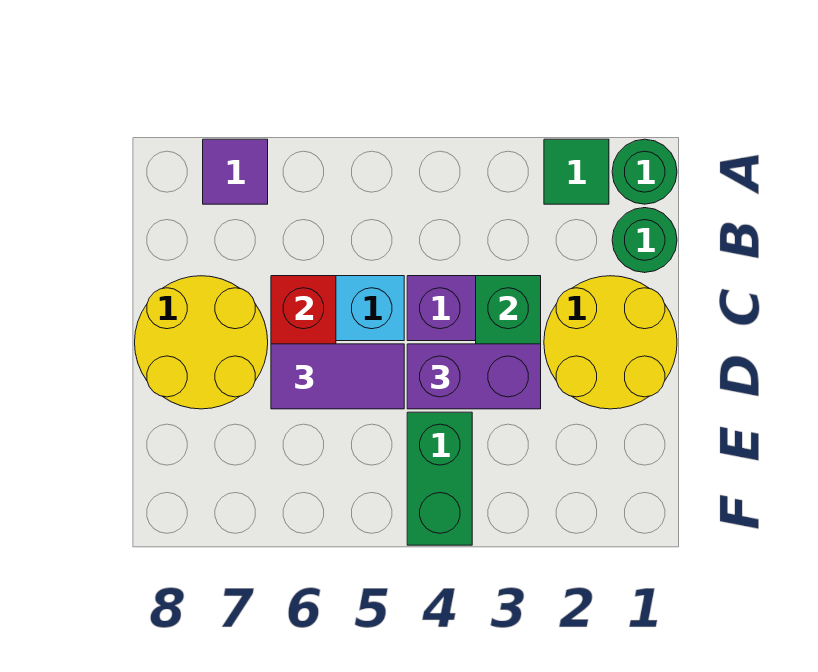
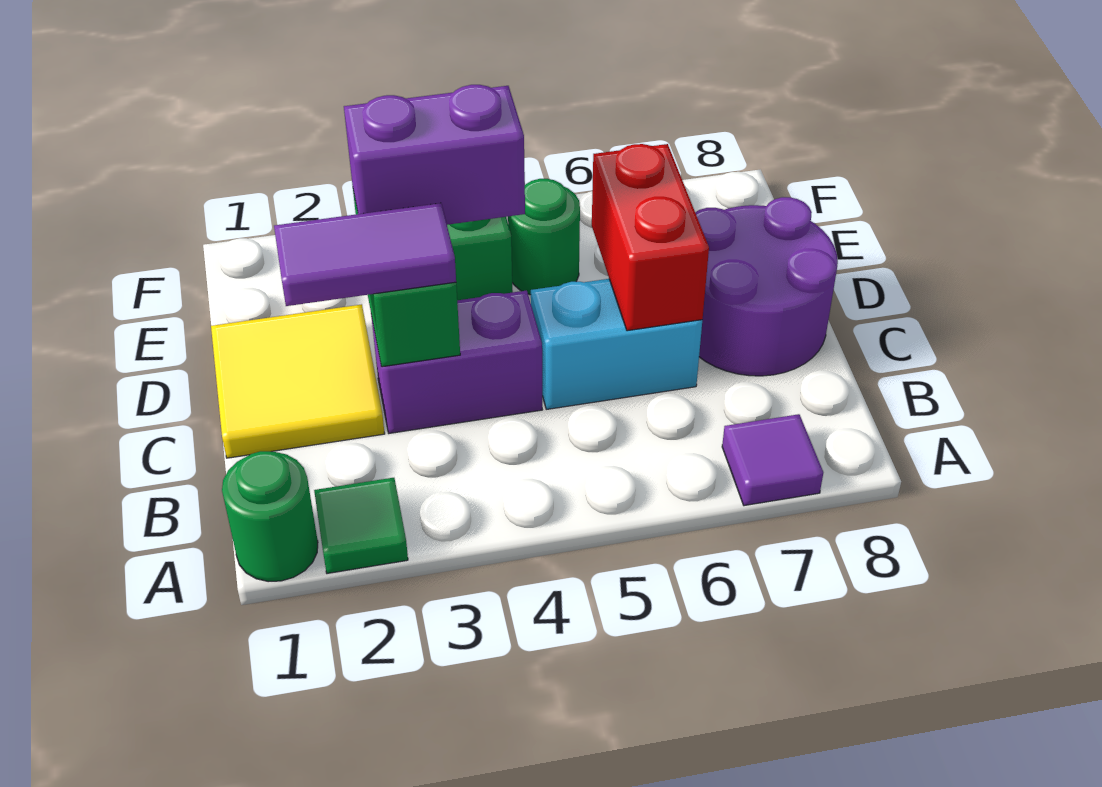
green round brick B1 level 1 -> green round brick E5 level 1
yellow round brick C1:D2 level 1 -> yellow tile C1:D2 level 1
yellow round brick C7:D8 level 1 -> purple round brick C7:D8 level 1
purple tile D5:D6 level 3 -> purple tile C2:C3 level 3

